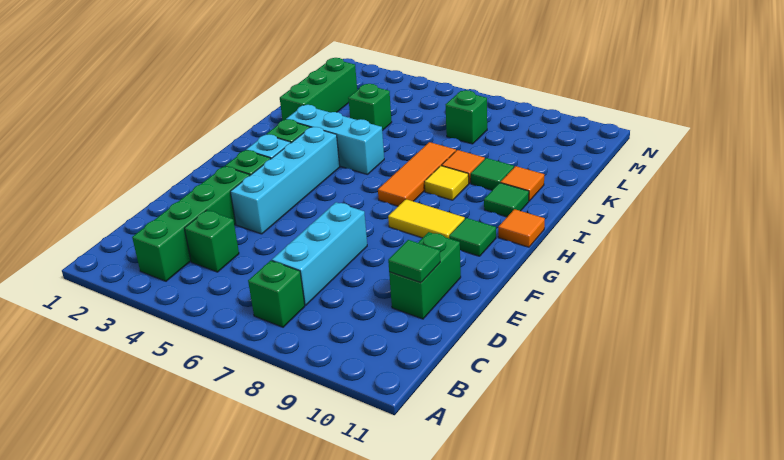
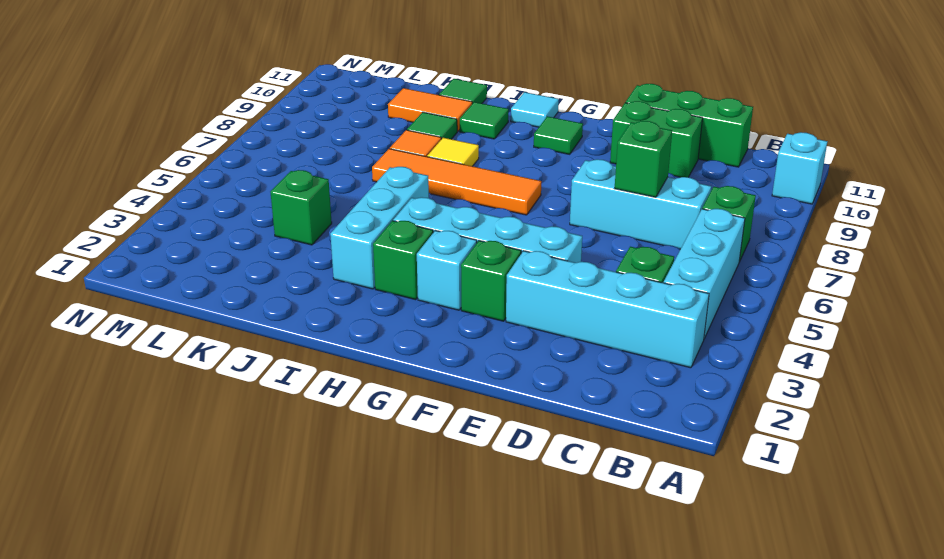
none -> cyan brick A10 level 1
green brick B3:E3 level 1 -> cyan brick B3:E3 level 1
none -> cyan brick B4:B6 level 1
green tile D10 level 2 -> green tile J11 level 1
yellow tile G8:G9 level 1 -> none
orange tile H7:J7 level 1 -> orange tile G7:J7 level 1
orange tile H11 level 1 -> cyan tile H11 level 1
green brick J2:L2 level 1 -> green brick C11:E11 level 1
orange tile J10 level 1 -> orange tile J10:K10 level 1
green brick L7 level 1 -> green brick D7 level 2

